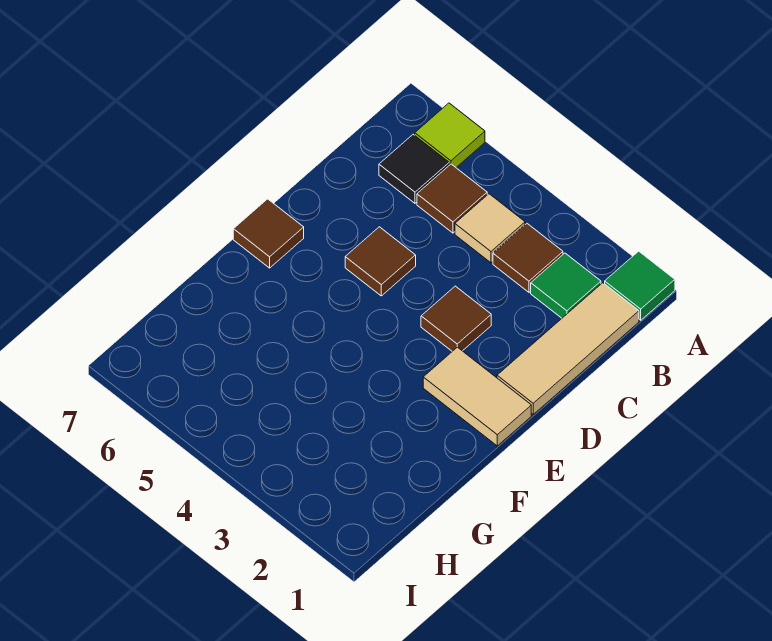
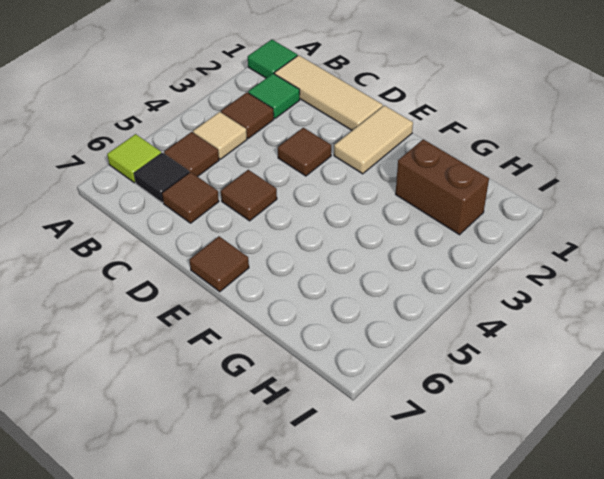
none -> brown tile C6 level 1
none -> brown brick G2:H2 level 1

